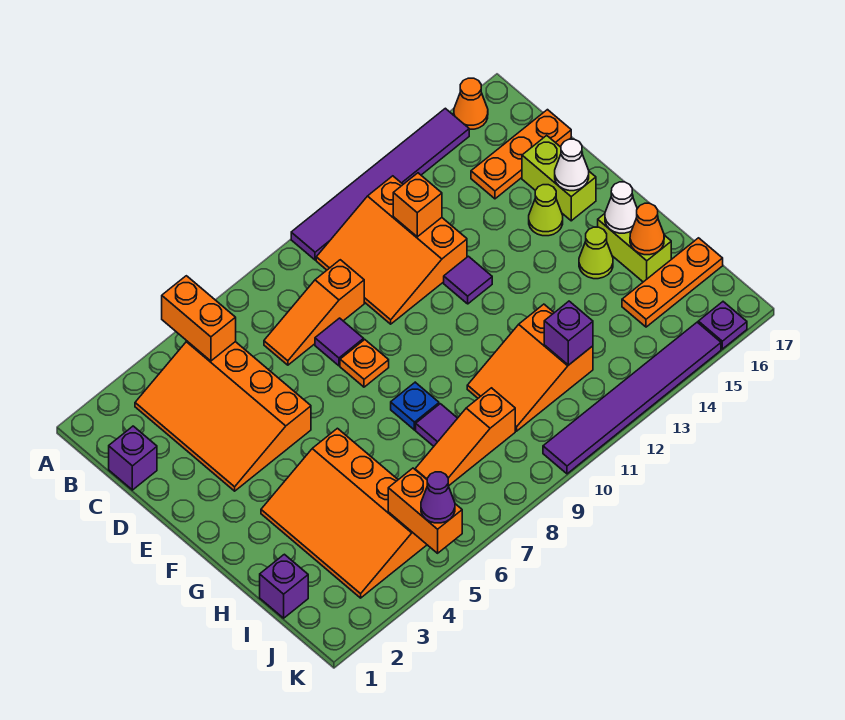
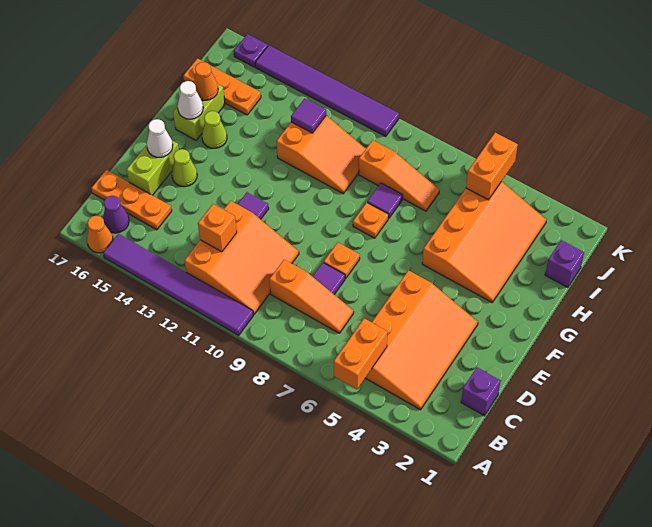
blue plate G8 level 1 -> orange plate G8 level 1
purple brick I12 level 2 -> purple tile I12 level 2
purple cone K5 level 3 -> purple cone B16 level 1

